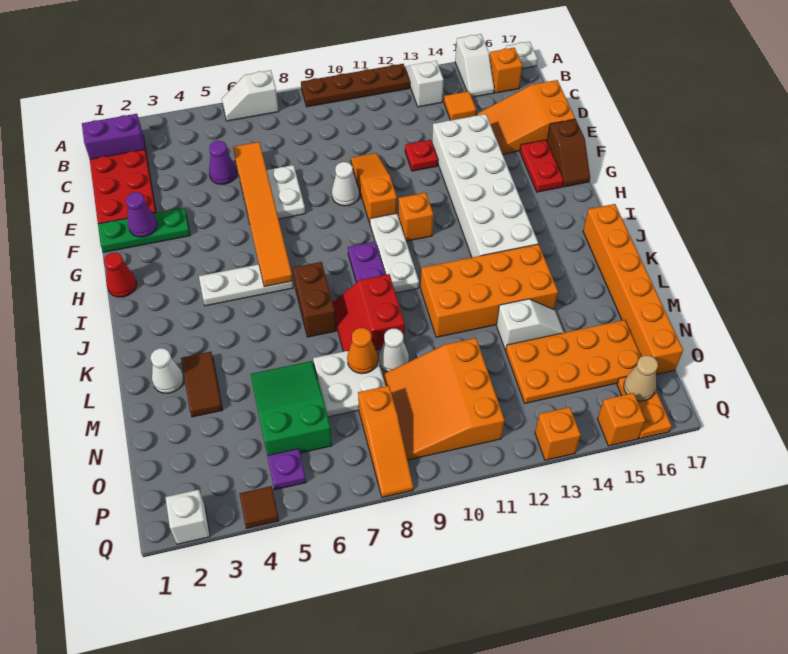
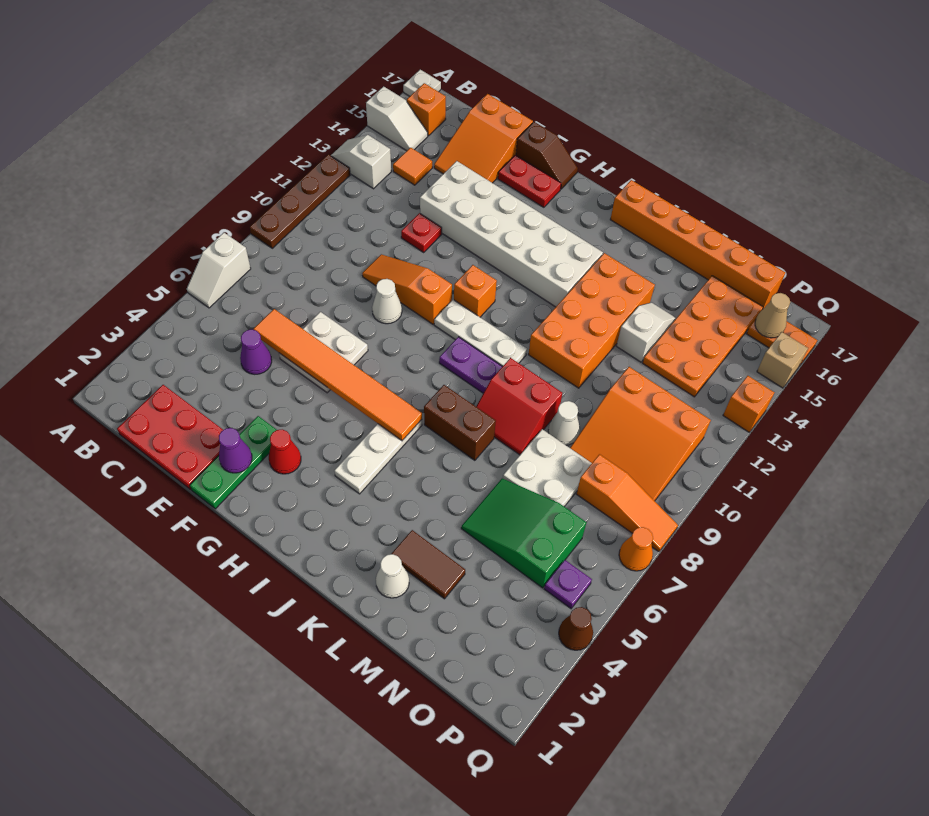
purple brick B1:B2 level 1 -> none
red cone H1 level 1 -> red cone G3 level 1
orange cone M8 level 2 -> orange cone Q7 level 1
white brick Q2 level 1 -> none
brown tile Q4 level 1 -> brown cone Q4 level 1
orange brick Q15 level 1 -> tan brick Q15 level 1

